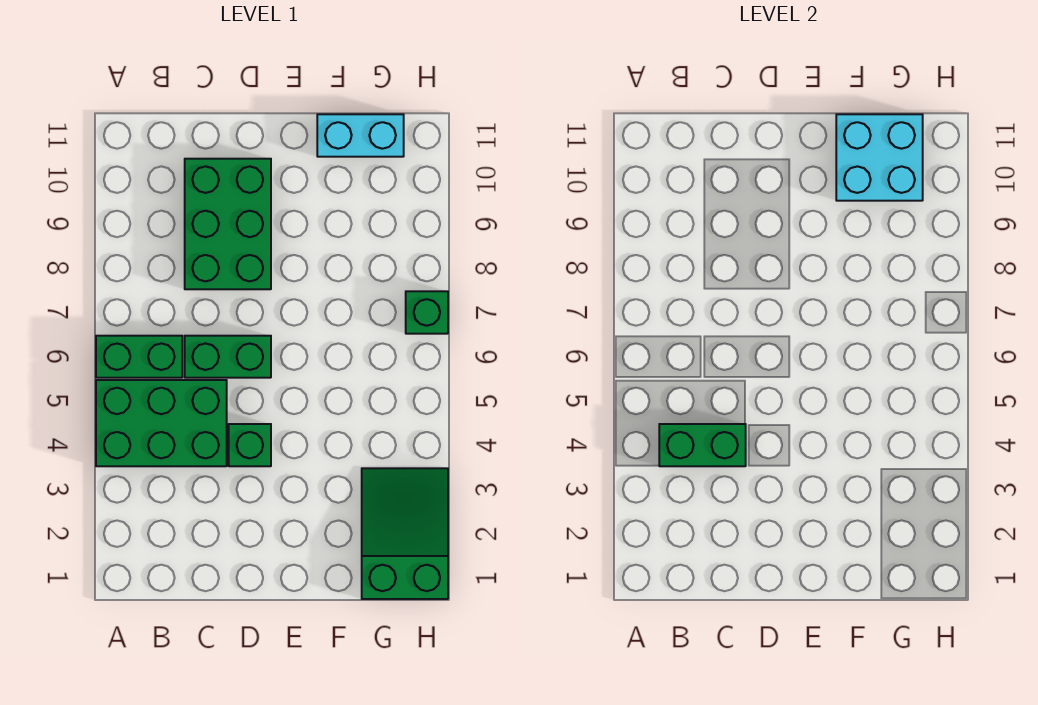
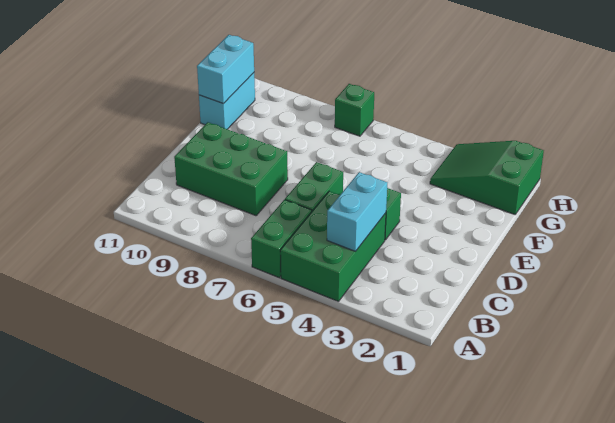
green brick B4:C4 level 2 -> cyan brick B4:C4 level 2
cyan brick F10:G11 level 2 -> cyan brick F11:G11 level 2

